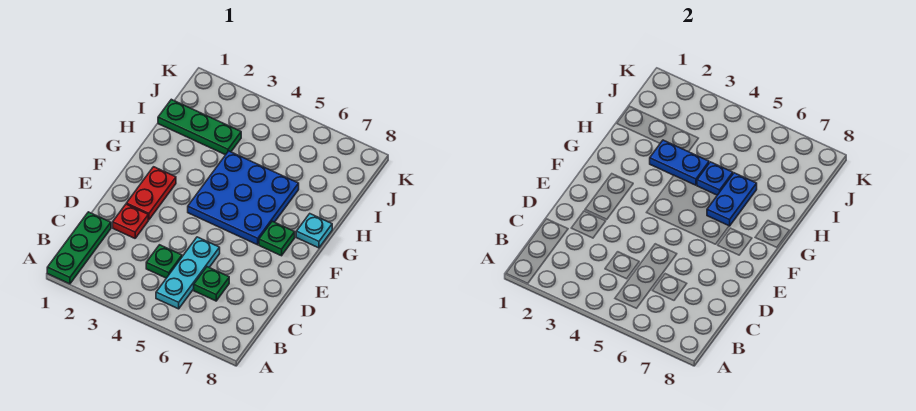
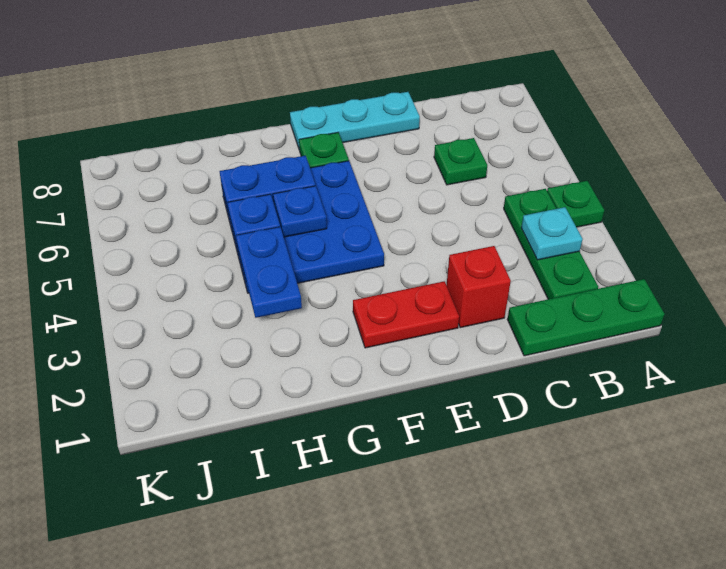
cyan plate B5:D5 level 1 -> cyan plate D8:F8 level 1
green plate C4 level 1 -> green plate A4 level 1
red plate D2 level 1 -> red brick D2 level 1
none -> blue plate G5 level 2
cyan plate G8 level 1 -> cyan plate B3 level 2
green plate I1:I3 level 1 -> green plate B2:B4 level 1

